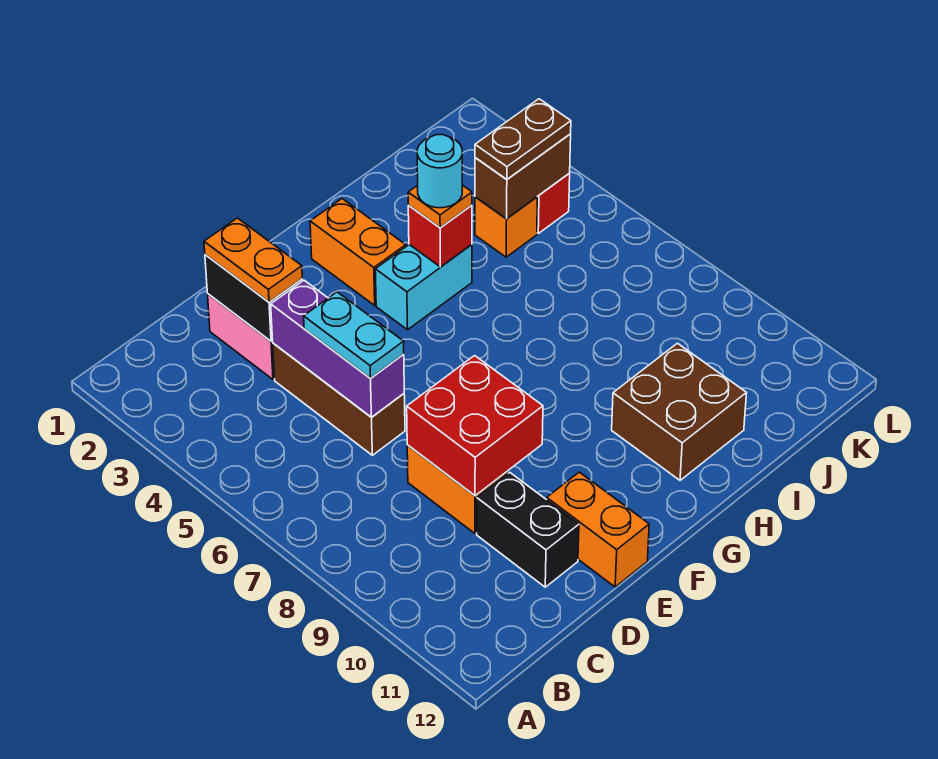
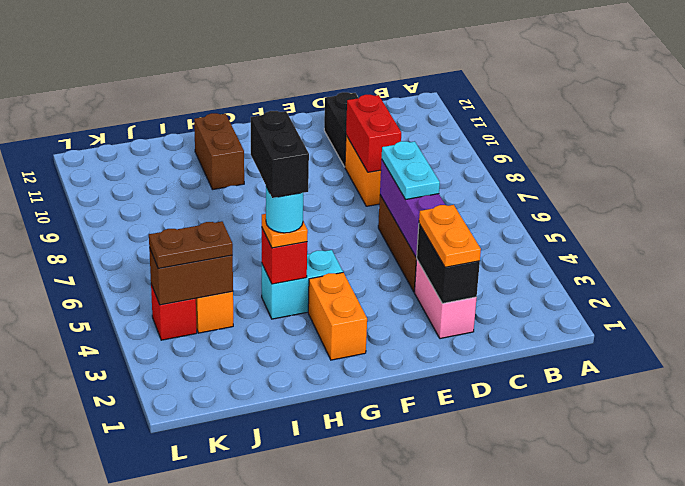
red brick D8:E9 level 2 -> red brick D8:D9 level 2
orange brick E11:E12 level 1 -> none
none -> black brick H4:H5 level 5
brown brick H10:I11 level 1 -> brown brick H10:H11 level 1

